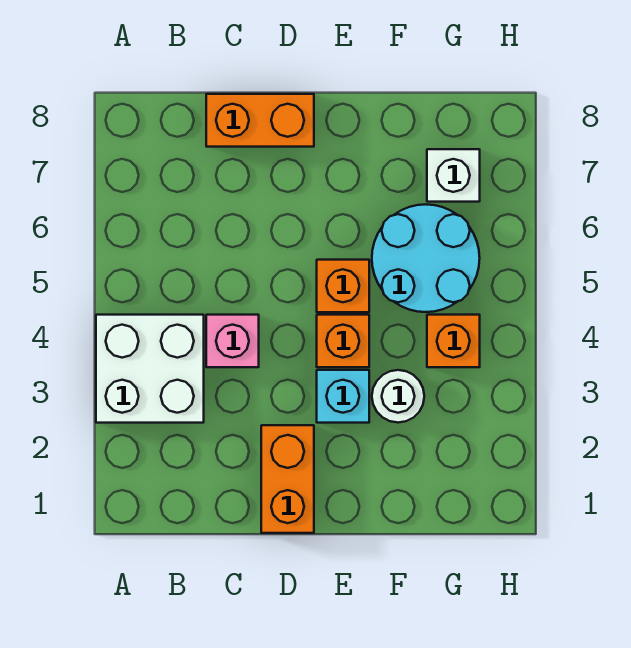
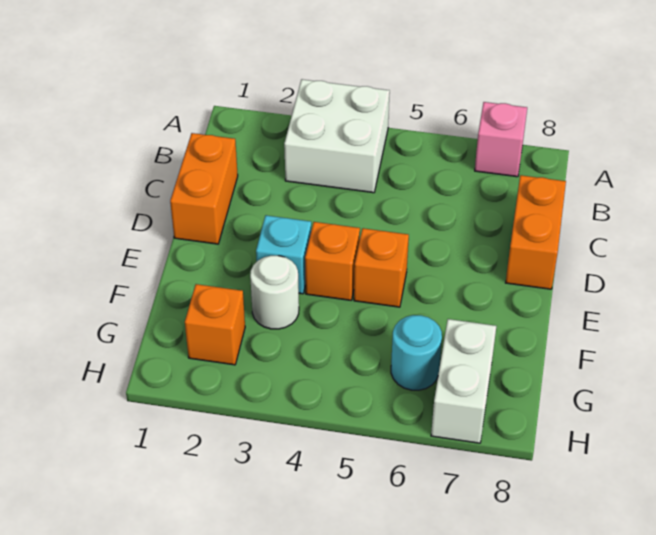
pink brick C4 level 1 -> pink brick A7 level 1
orange brick D1:D2 level 1 -> orange brick C1:D1 level 1
cyan round brick F5:G6 level 1 -> cyan round brick G6 level 1
orange brick G4 level 1 -> orange brick G2 level 1
white brick G7 level 1 -> white brick G7:H7 level 1

